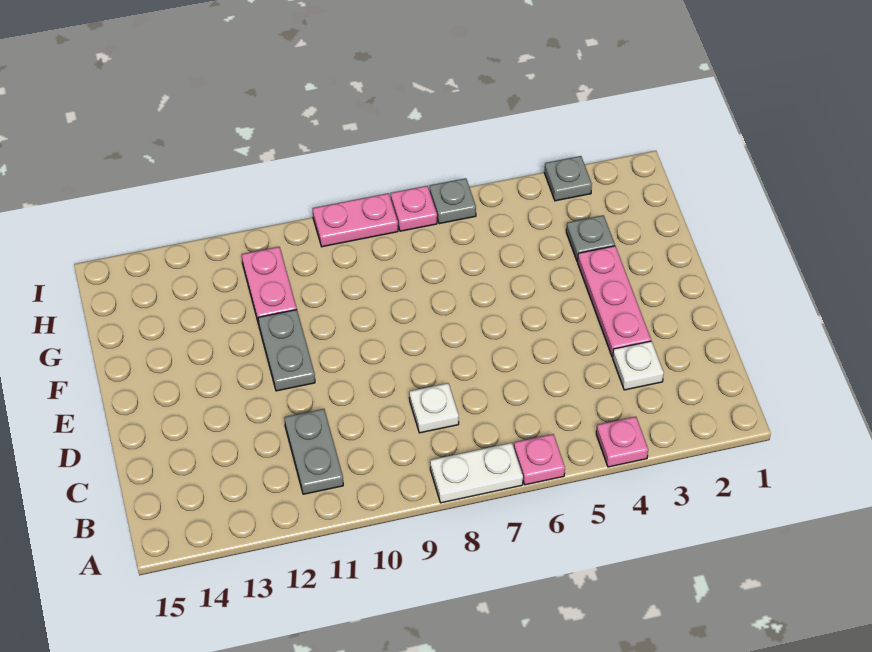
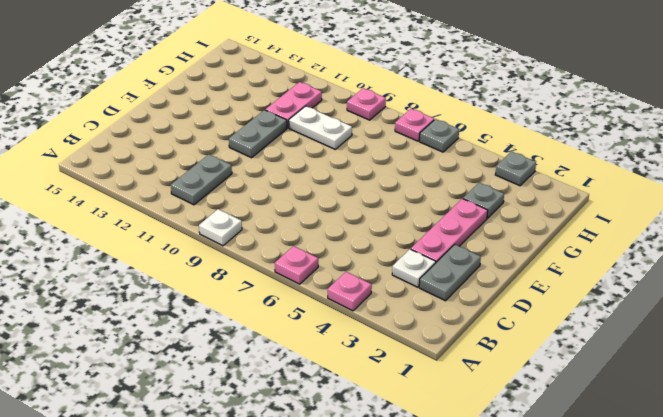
white plate A7:A8 level 1 -> white plate G9:G10 level 1
none -> grey plate C2:D2 level 1
white plate C8 level 1 -> white plate A9 level 1
pink plate I8:I9 level 1 -> pink plate I9 level 1

